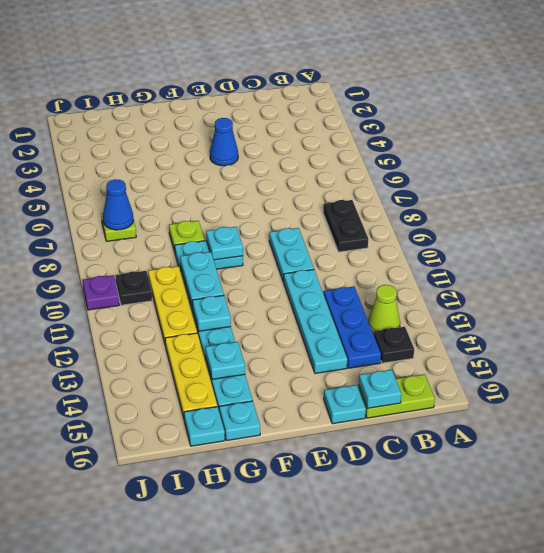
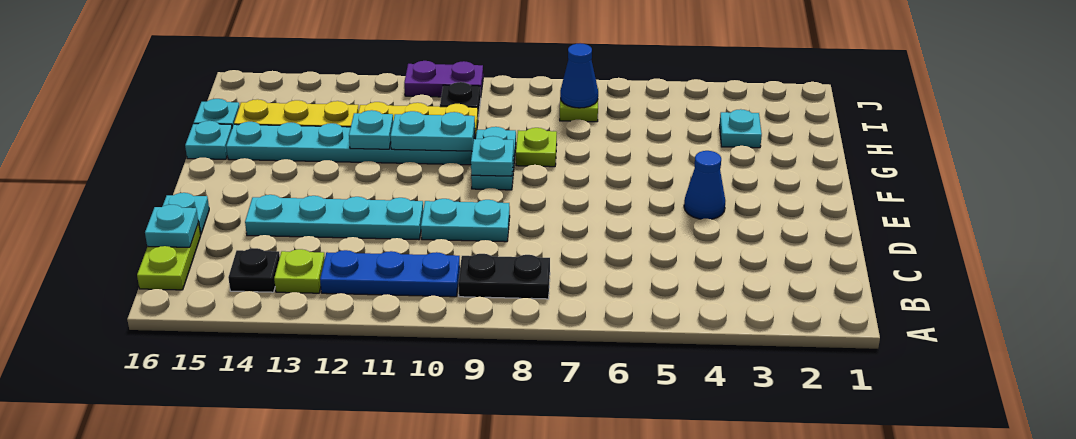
lime cone B13 level 1 -> lime plate B13 level 1
blue plate C12:C14 level 1 -> blue plate B10:B12 level 1
cyan plate G14 level 2 -> cyan plate H3 level 1
purple plate J10 level 1 -> purple plate J10:J11 level 1

